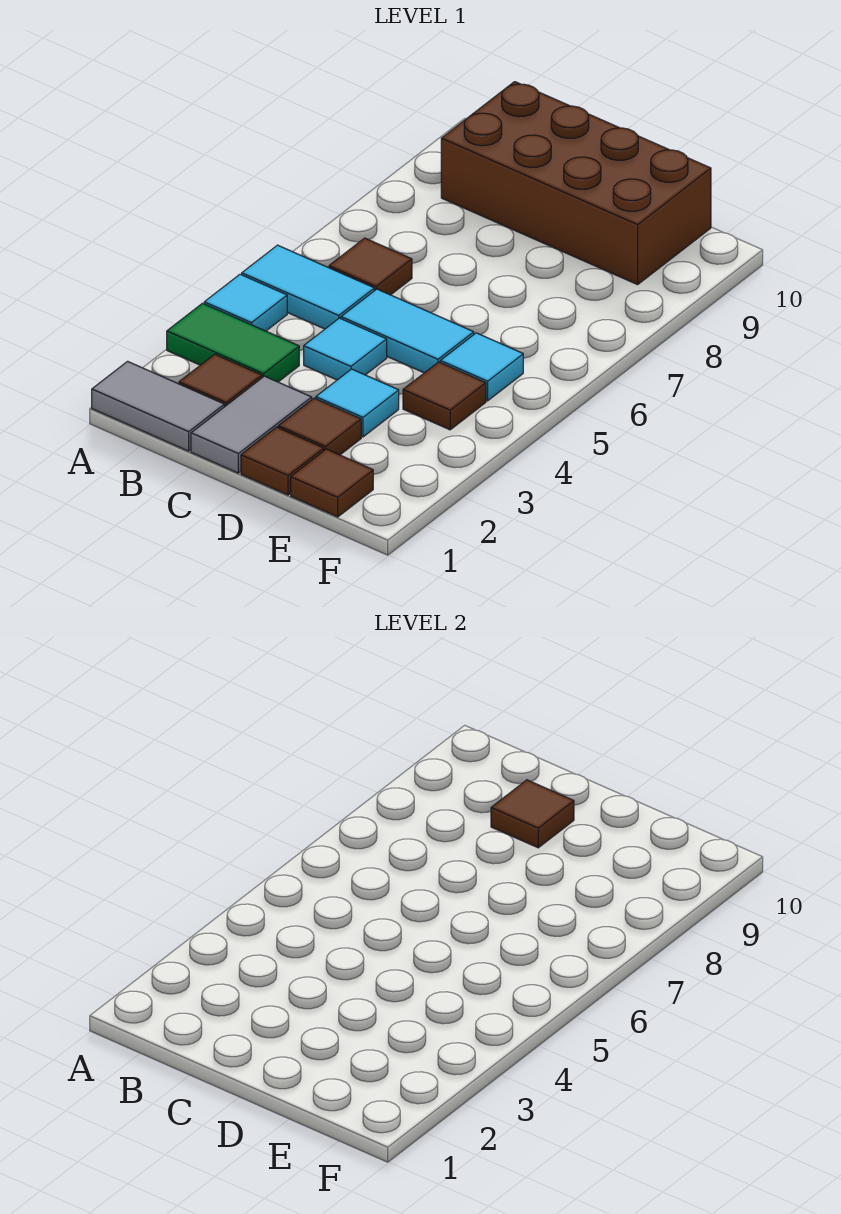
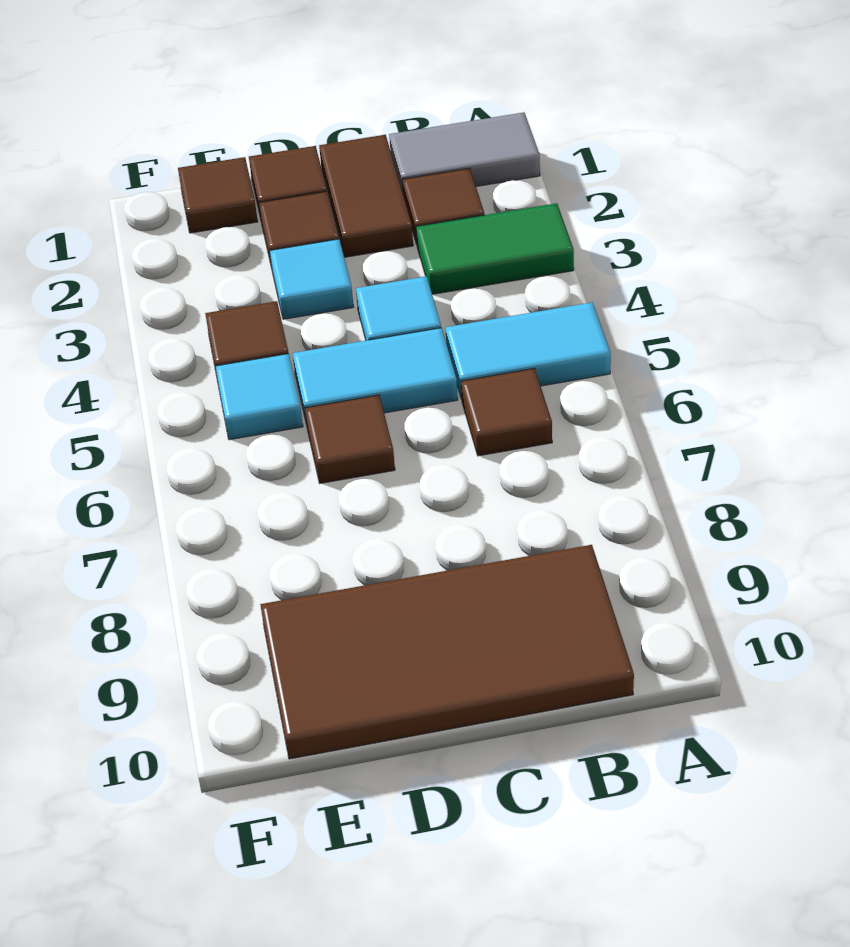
cyan tile A4 level 1 -> none
brown brick B9:E10 level 1 -> brown tile B9:E10 level 1
grey tile C1:C2 level 1 -> brown tile C1:C2 level 1
brown tile C9 level 2 -> brown tile D6 level 1

